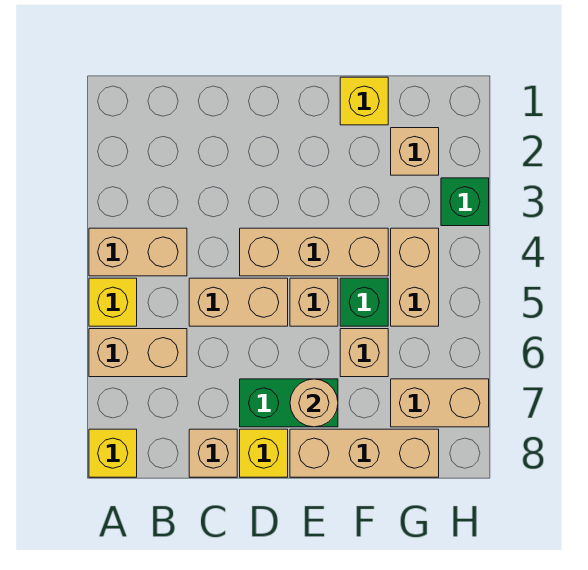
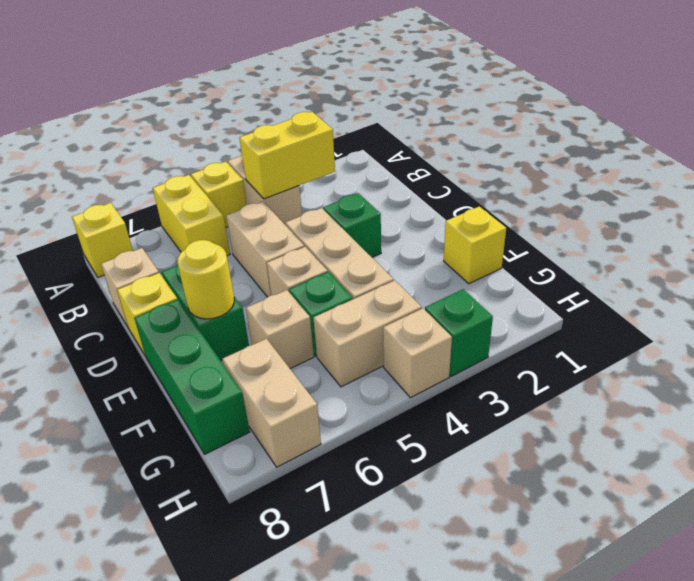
tan brick A6:B6 level 1 -> yellow brick A6:B6 level 1
none -> yellow brick B3:B4 level 2
none -> green brick D3 level 1
tan round brick E7 level 2 -> yellow round brick E7 level 2
tan brick E8:G8 level 1 -> green brick E8:G8 level 1
tan brick G2 level 1 -> tan brick H4 level 1

